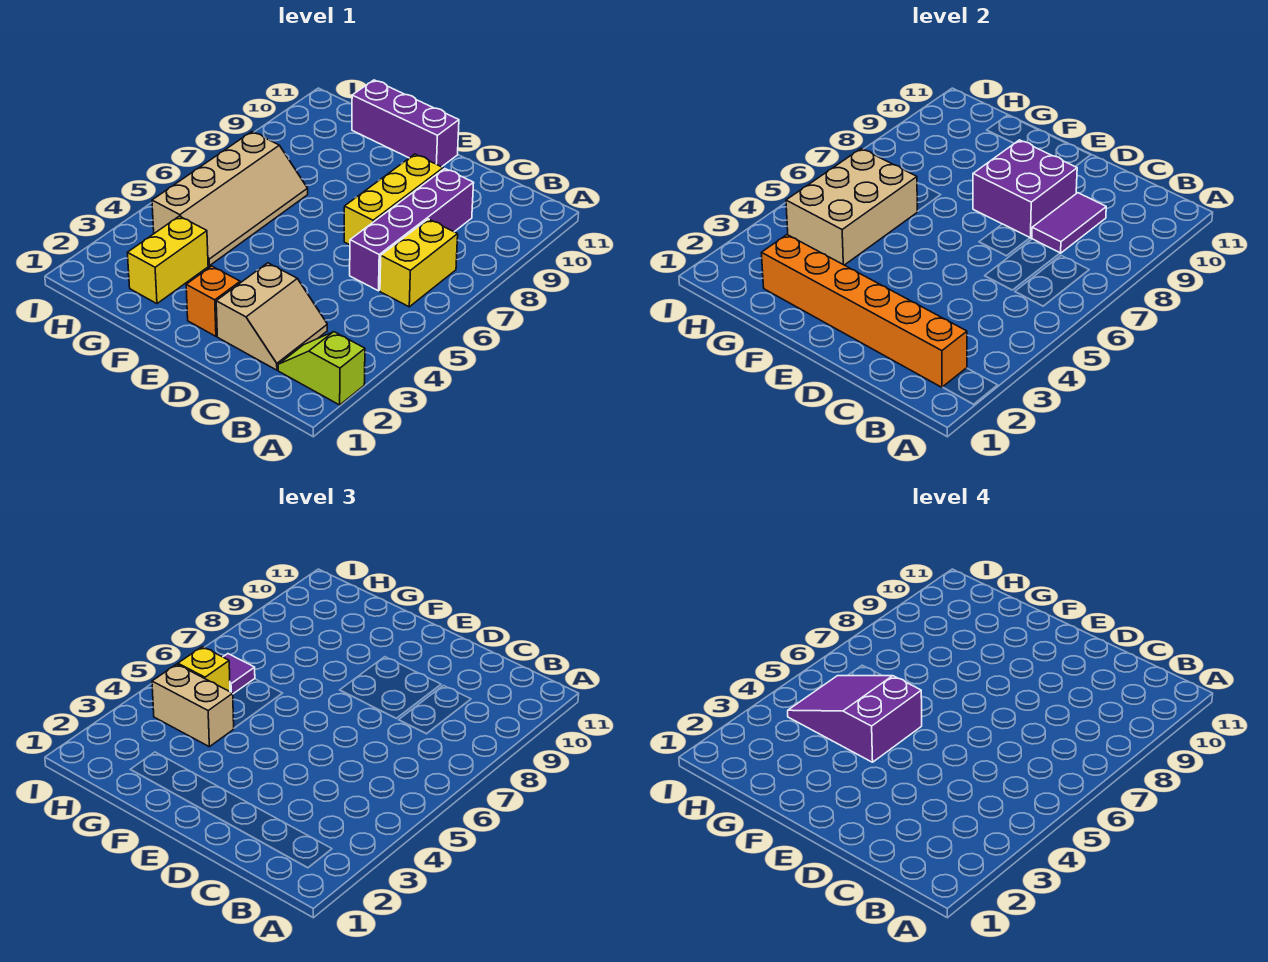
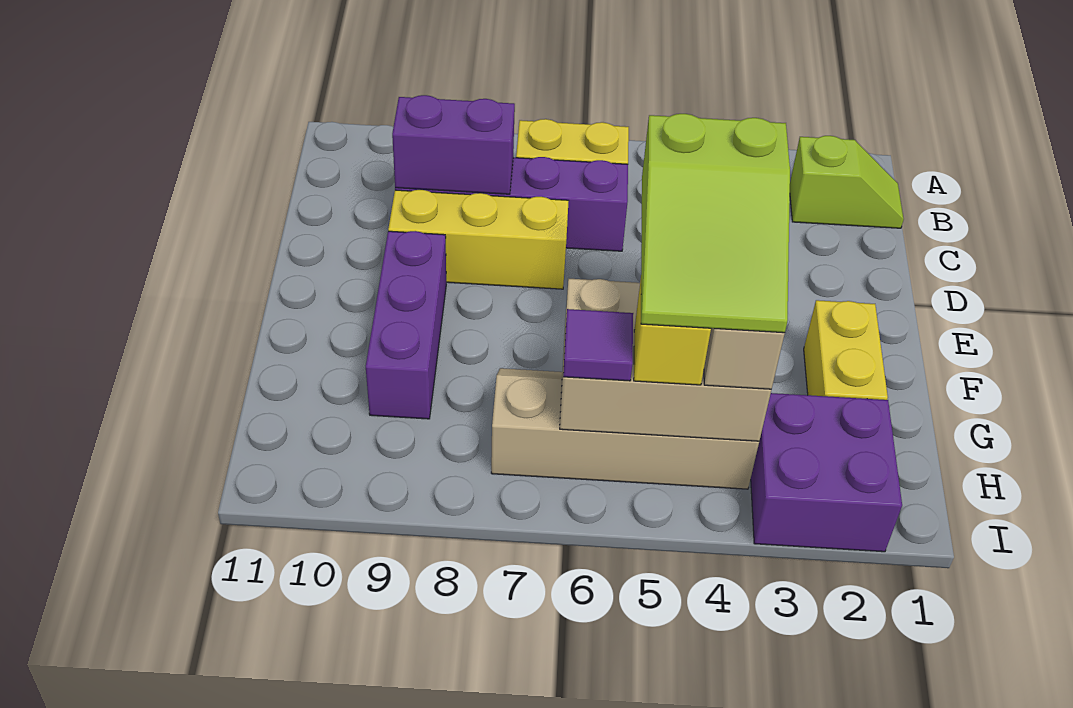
lime slope A2:B2 level 1 top A -> lime slope B1:B2 level 1 top 2
orange brick B2:G2 level 2 -> none
tan slope C2:D3 level 1 top D -> none
purple tile C8:C9 level 2 -> purple brick C8:C9 level 2
purple brick D8:E9 level 2 -> purple brick H2:I3 level 1
orange brick E2 level 1 -> none
purple brick E11:G11 level 1 -> purple brick E9:G9 level 1
purple slope F4:H5 level 4 top F -> lime slope F4:H5 level 4 top F
yellow brick G2:G3 level 1 -> yellow brick F2:G2 level 1

